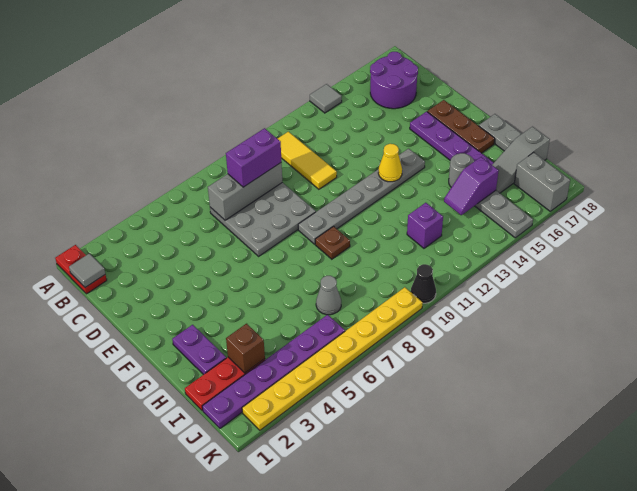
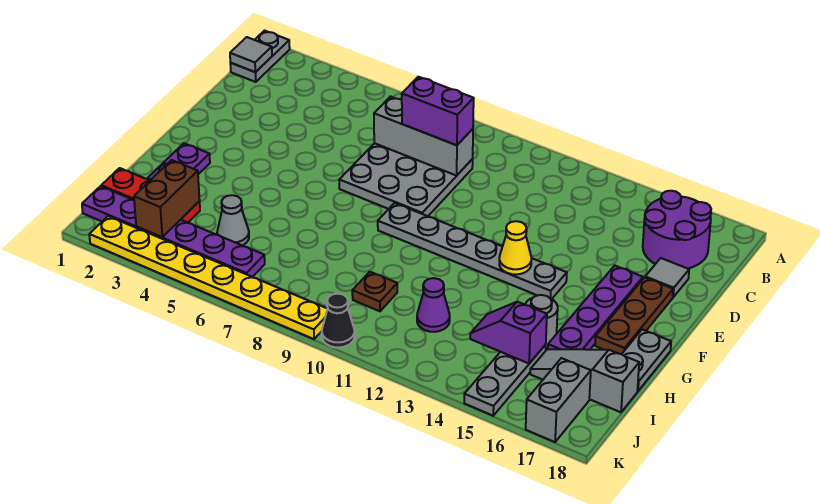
red plate A1:B1 level 1 -> grey plate A1:B1 level 1
grey tile A14 level 1 -> grey tile D17 level 1
yellow tile B11:D11 level 1 -> none
brown plate G9 level 1 -> brown plate I10 level 1
brown brick I3 level 2 -> brown brick I3:J3 level 2
grey cone I7 level 1 -> grey cone I5 level 1
purple brick I12 level 1 -> purple cone I12 level 1

